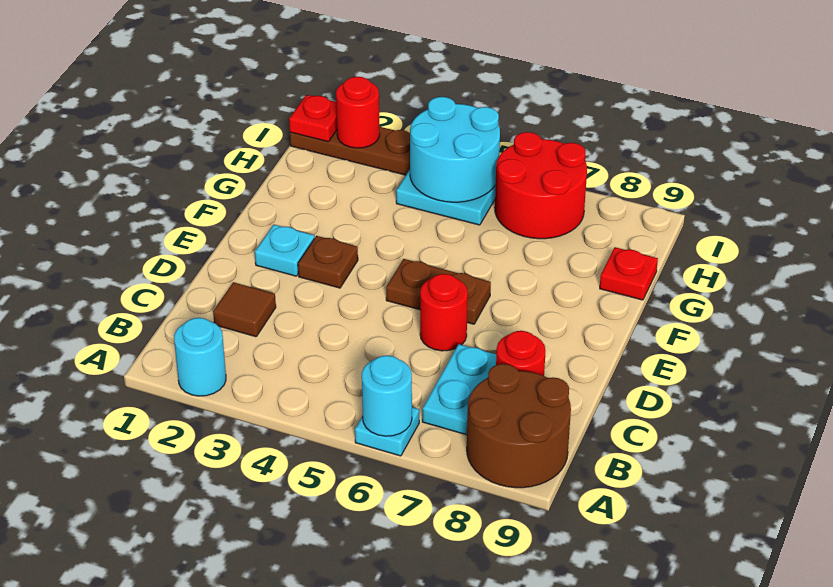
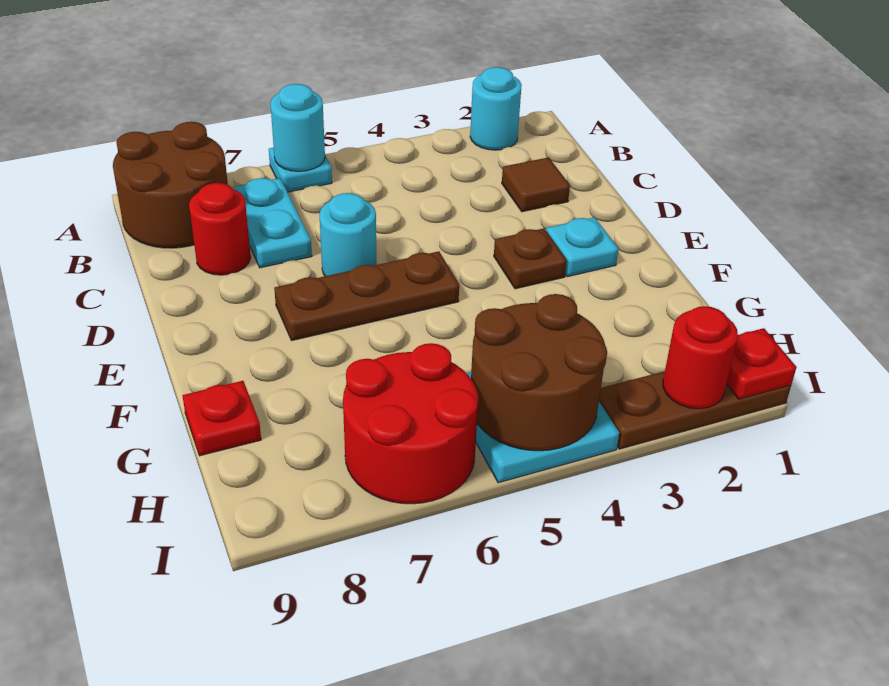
red round brick D6 level 1 -> cyan round brick D6 level 1
brown plate E5:E6 level 1 -> brown plate E5:E7 level 1
cyan round brick H4:I5 level 2 -> brown round brick H4:I5 level 2

